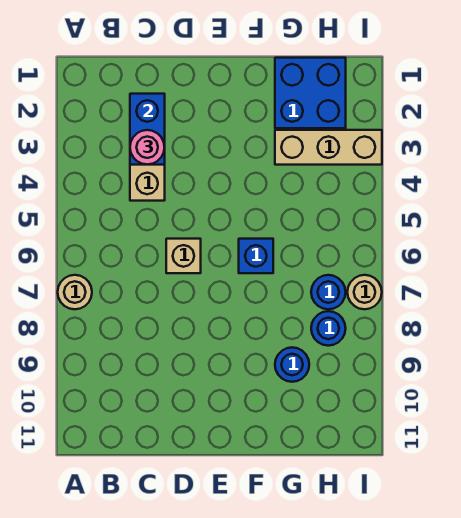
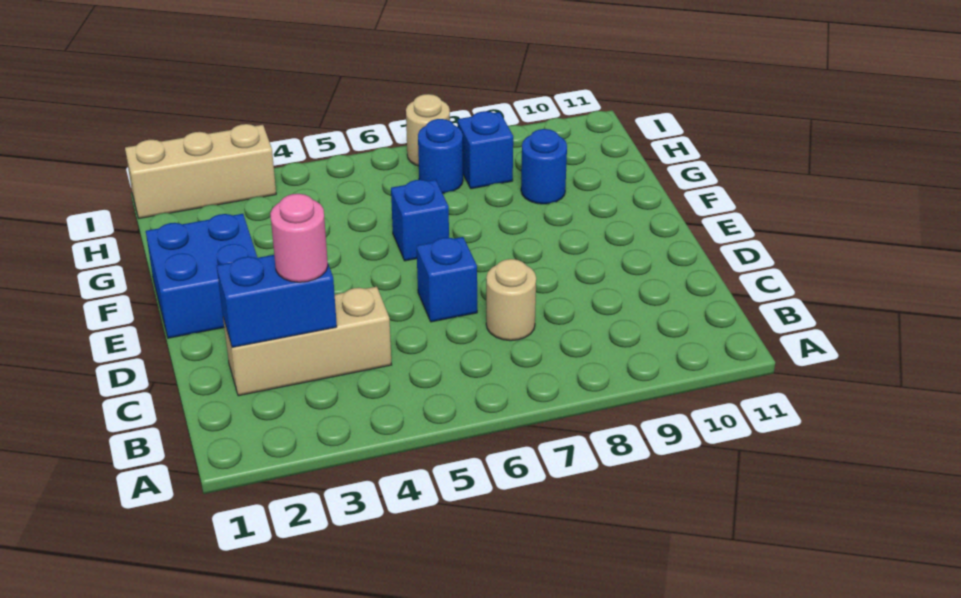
tan round brick A7 level 1 -> tan round brick C7 level 1
tan brick D6 level 1 -> blue brick D6 level 1
blue brick G1:H2 level 1 -> blue brick E1:F2 level 1
tan brick G3:I3 level 1 -> tan brick I1:I3 level 1
blue round brick H8 level 1 -> blue brick H8 level 1

